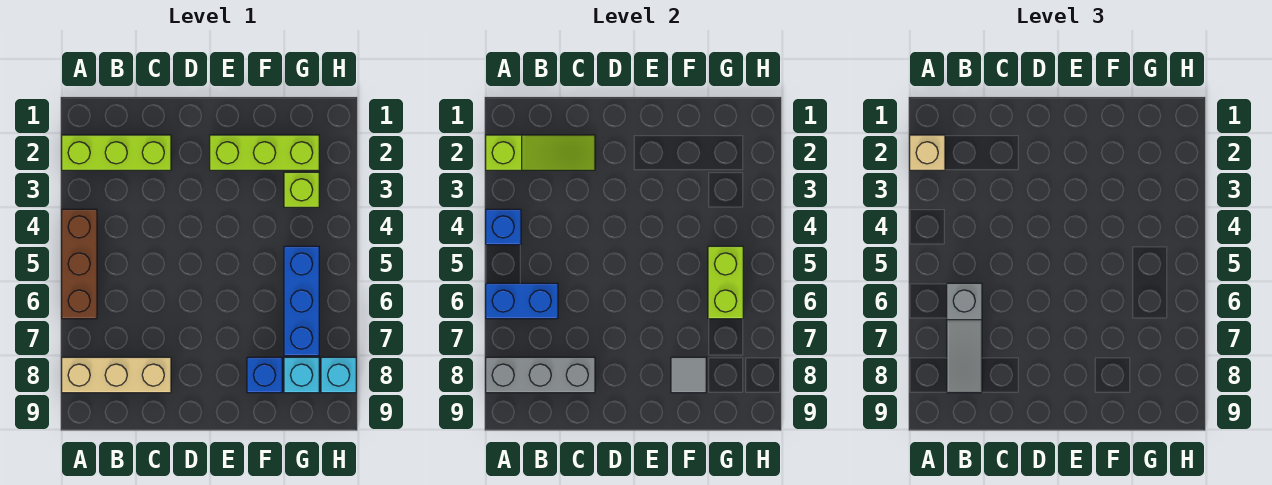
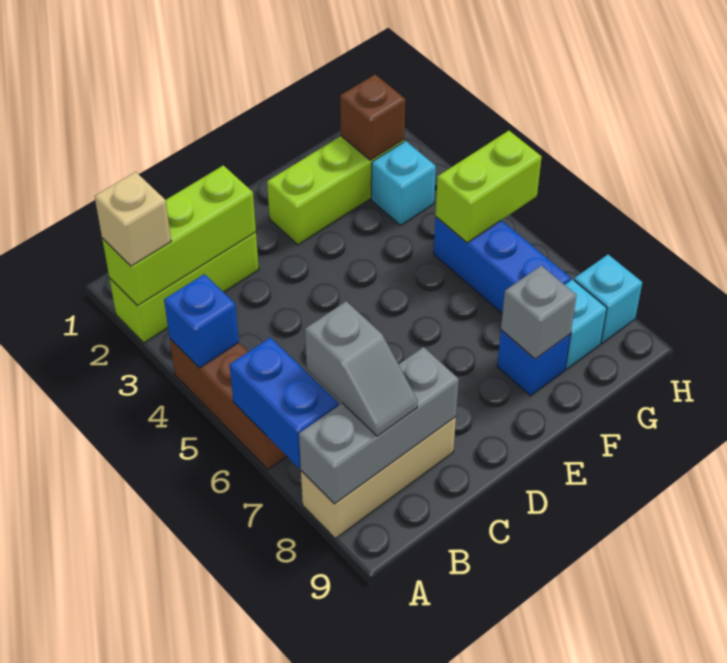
lime slope A2:C2 level 2 top A -> lime brick A2:C2 level 2
blue brick A6:B6 level 2 -> blue brick A6:A7 level 2
grey slope B6:B8 level 3 top 6 -> grey slope B7:B8 level 3 top 7
grey tile F8 level 2 -> grey brick F8 level 2
none -> brown brick G2 level 2
lime brick G3 level 1 -> cyan brick G3 level 1
lime brick G5:G6 level 2 -> lime brick G5:H5 level 2

